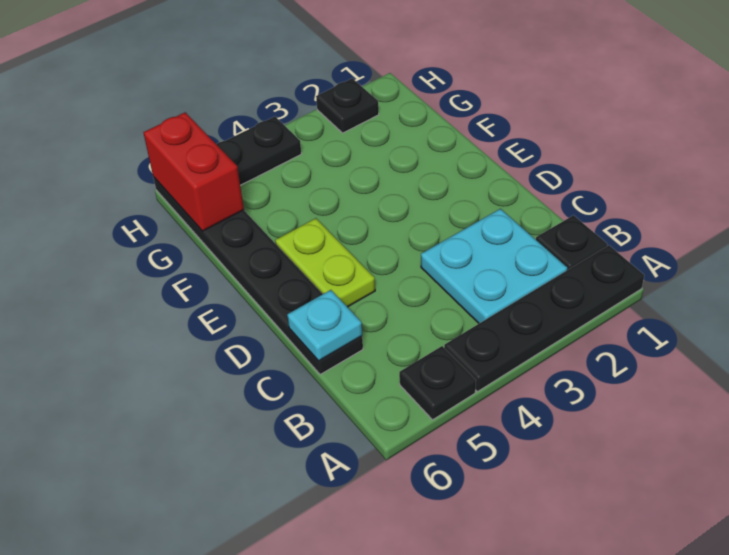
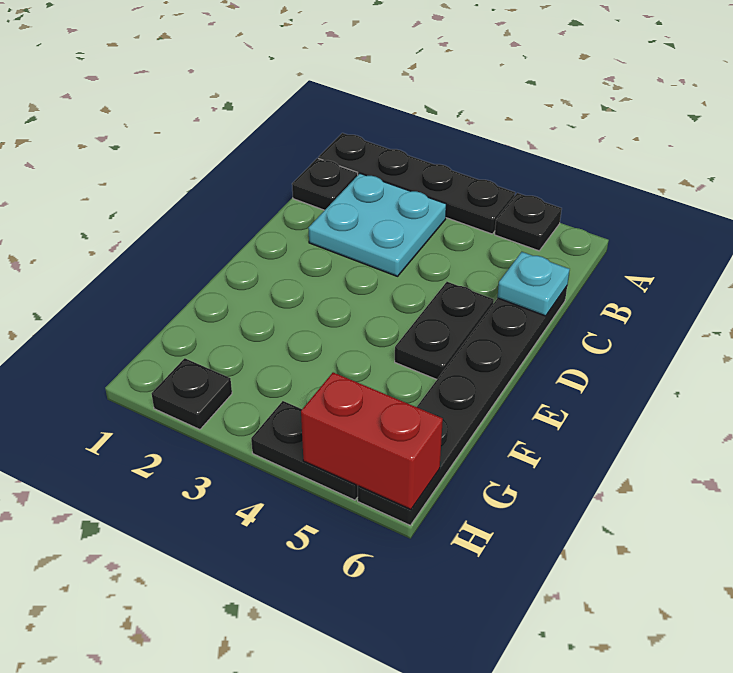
lime plate D5:E5 level 1 -> black plate D5:E5 level 1
red brick G6:H6 level 2 -> red brick H5:H6 level 2

